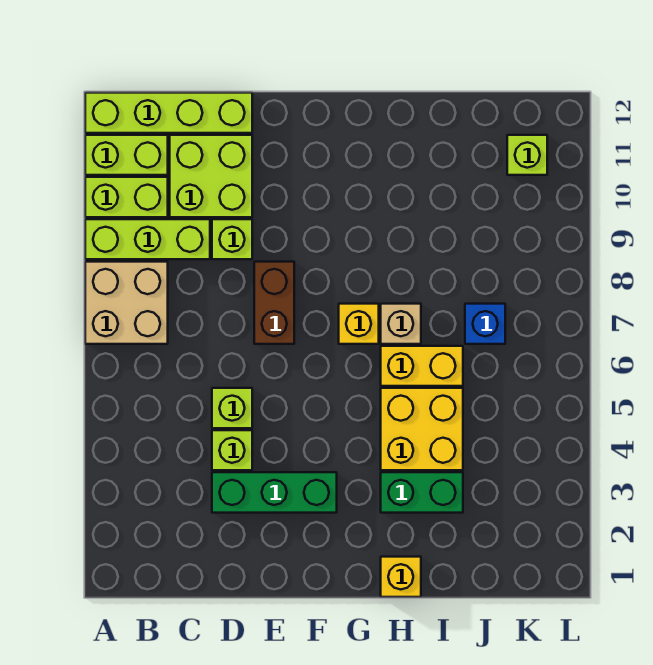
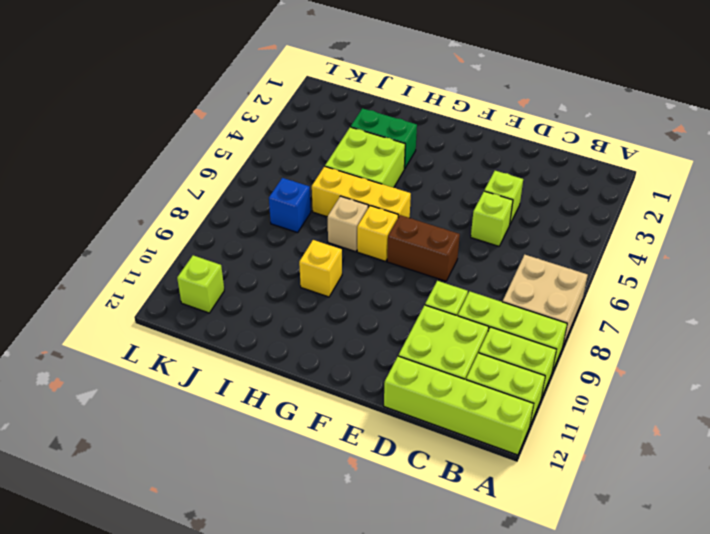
green brick D3:F3 level 1 -> none
brown brick E7:E8 level 1 -> brown brick E7:F7 level 1
yellow brick H1 level 1 -> yellow brick H9 level 1
yellow brick H4:I5 level 1 -> lime brick H4:I5 level 1
yellow brick H6:I6 level 1 -> yellow brick G6:I6 level 1

